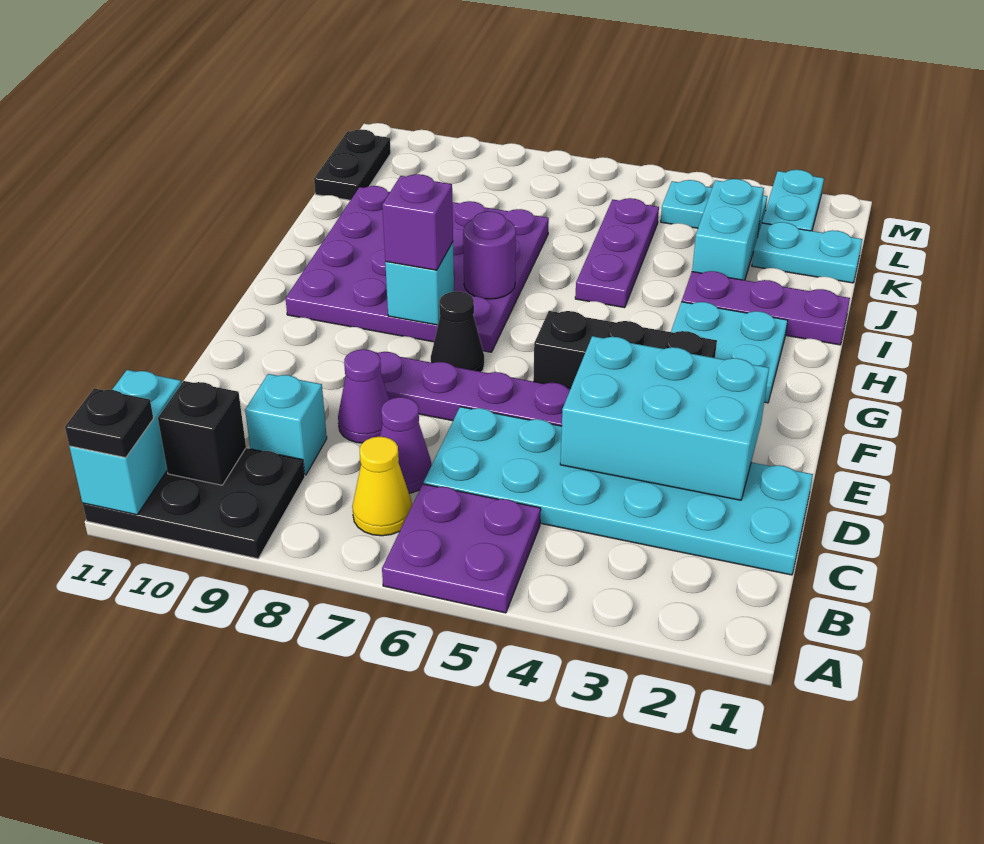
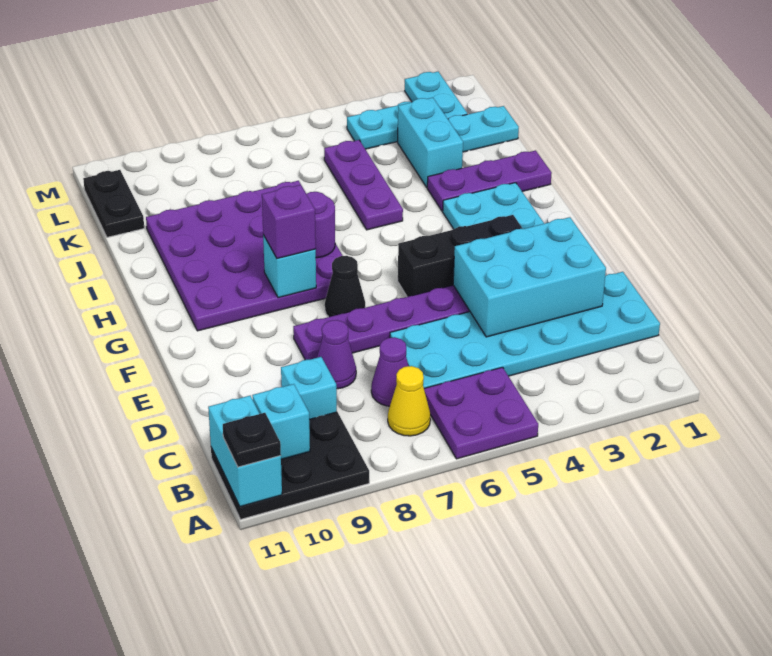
black brick B10 level 2 -> cyan brick B10 level 2

